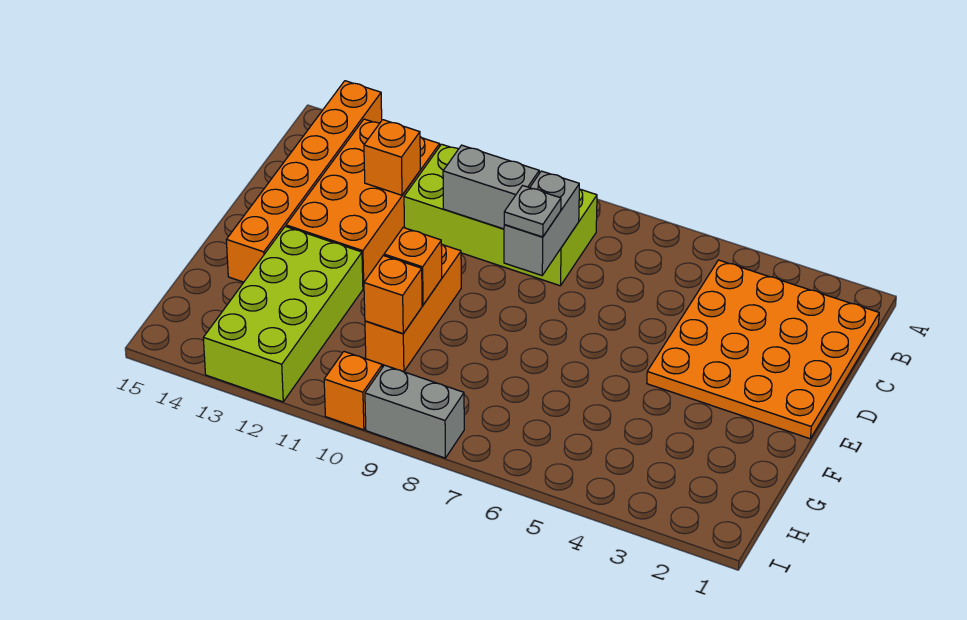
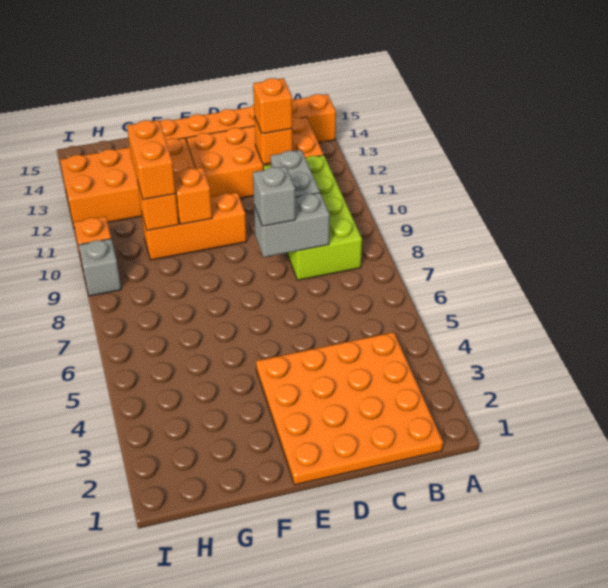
none -> orange brick C12 level 3
grey plate D8 level 3 -> grey brick D8 level 3
lime brick F12:I13 level 1 -> orange brick F12:I13 level 1
none -> orange brick G10:G11 level 3
grey brick I8:I9 level 1 -> grey brick I9 level 1

